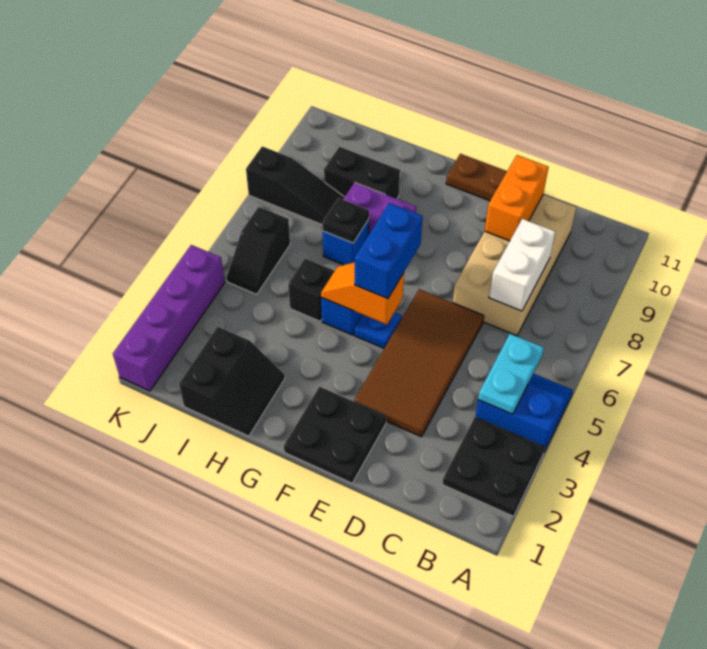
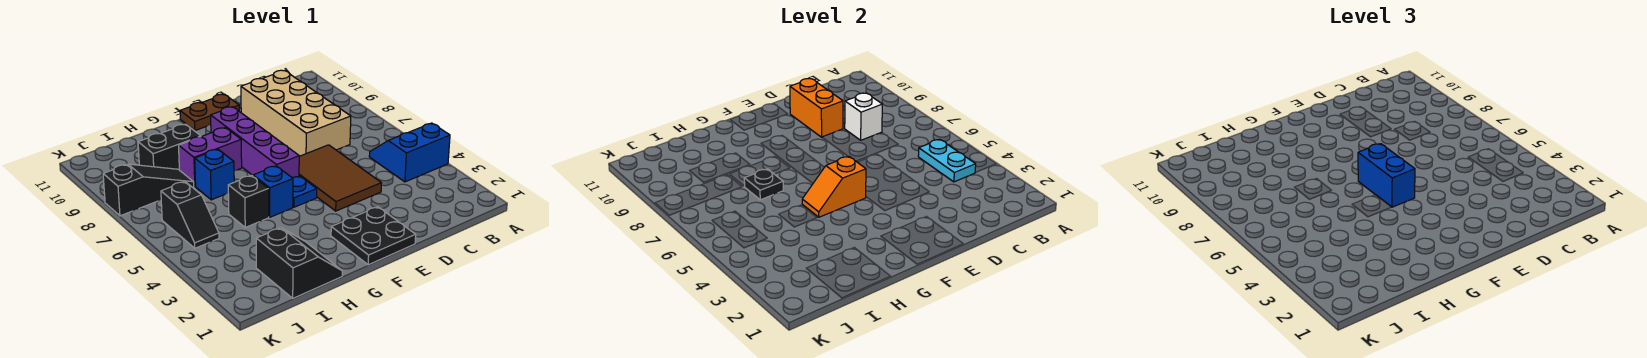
black plate A2:B3 level 1 -> none
white brick C7:C8 level 2 -> white brick C8 level 2
brown tile D3:E6 level 1 -> brown tile D4:E6 level 1
purple brick K1:K4 level 1 -> purple brick F6:F9 level 1

